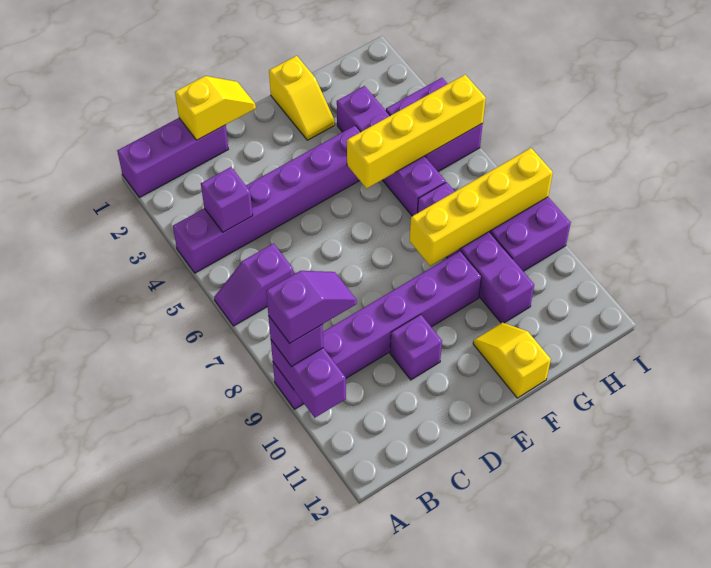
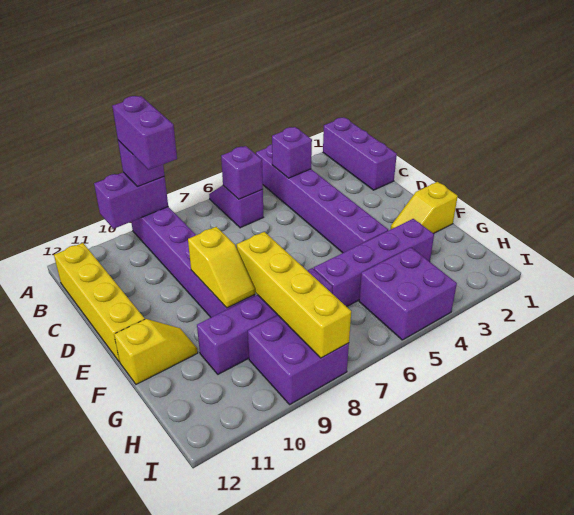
purple slope A9:B9 level 4 top A -> purple brick A9:B9 level 4
yellow slope C1:D1 level 2 top C -> yellow slope E9:F9 level 2 top E
purple brick D10 level 1 -> purple brick B6 level 2
yellow brick F5:I5 level 2 -> yellow brick B12:E12 level 1

